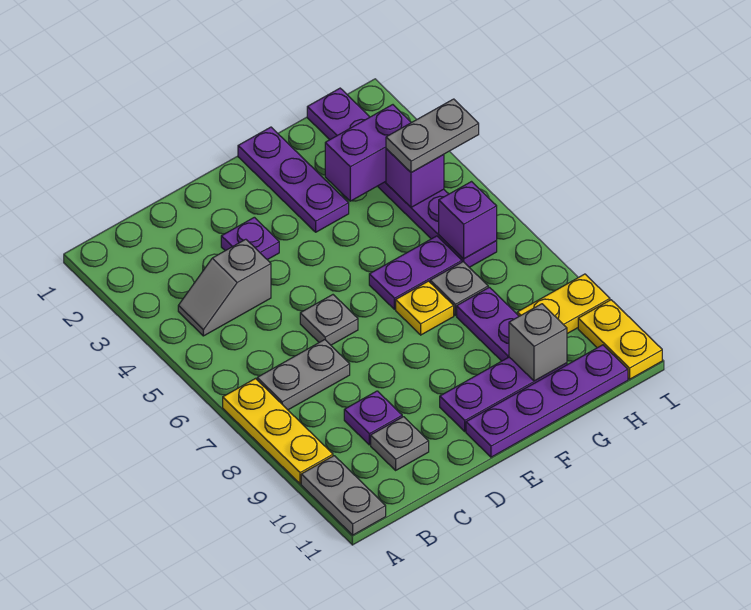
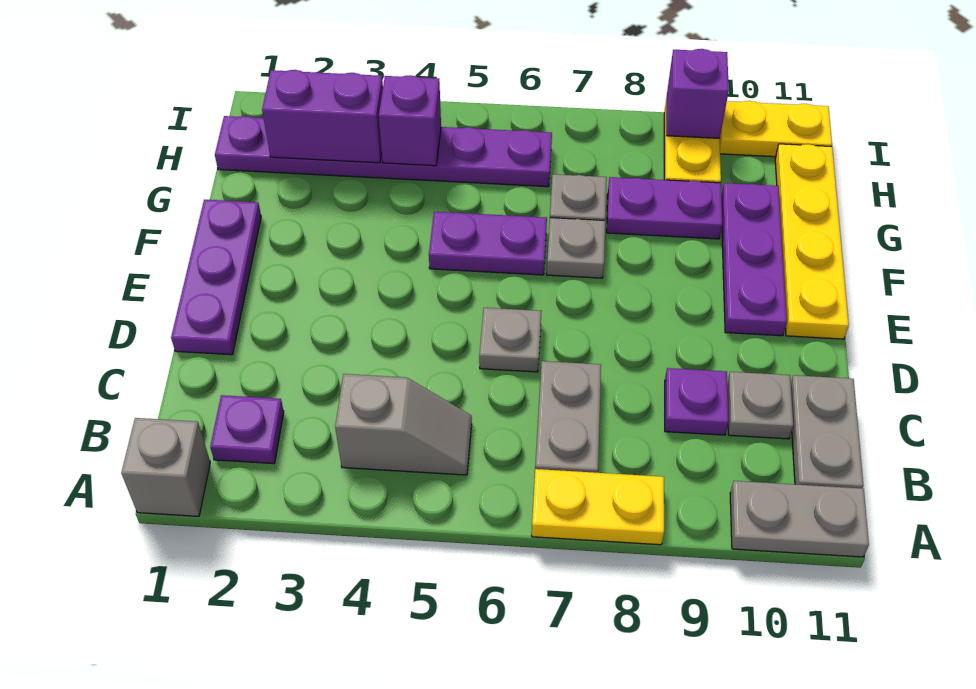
yellow plate A7:A9 level 1 -> yellow plate A7:A8 level 1
grey slope B4:C4 level 1 top C -> grey slope B4:B5 level 1 top 4
purple plate D3 level 1 -> purple plate B2 level 1
purple plate E11:H11 level 1 -> yellow plate E11:H11 level 1
purple plate F1:F3 level 1 -> purple plate D1:F1 level 1
purple plate F6:G6 level 1 -> purple plate F5:F6 level 1
yellow plate F7 level 1 -> grey plate F7 level 1
purple brick G3:H3 level 2 -> purple brick H2:H3 level 2
grey brick G10 level 2 -> grey brick A1 level 1
grey plate H4:I4 level 3 -> grey plate B11:C11 level 1
purple brick H6 level 2 -> purple brick I9 level 2

